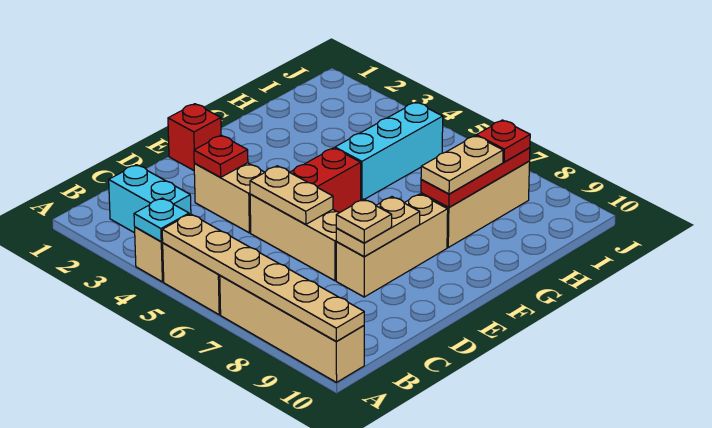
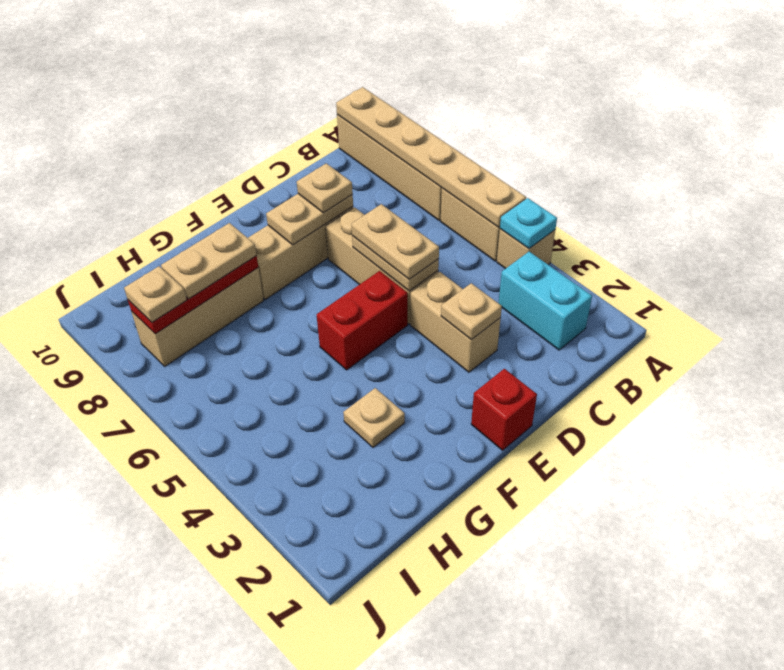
red plate D3 level 2 -> tan plate D3 level 2
none -> tan plate D5:D6 level 3
none -> tan plate G3 level 1
cyan brick G5:I5 level 1 -> none
red plate I8 level 3 -> tan plate I8 level 3

